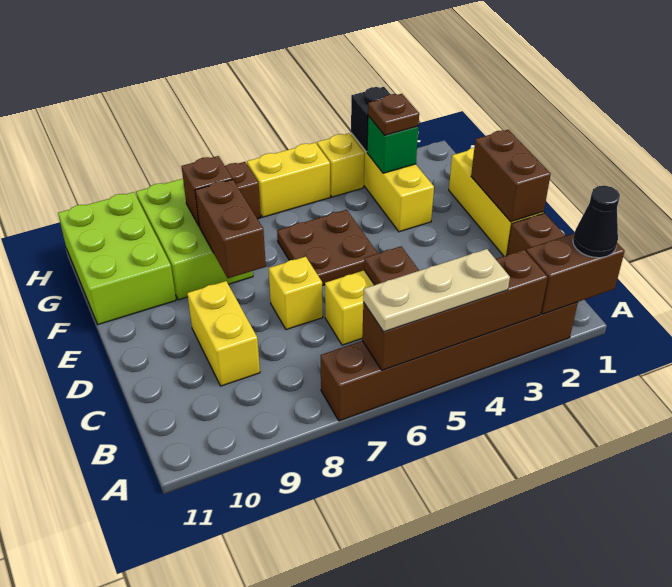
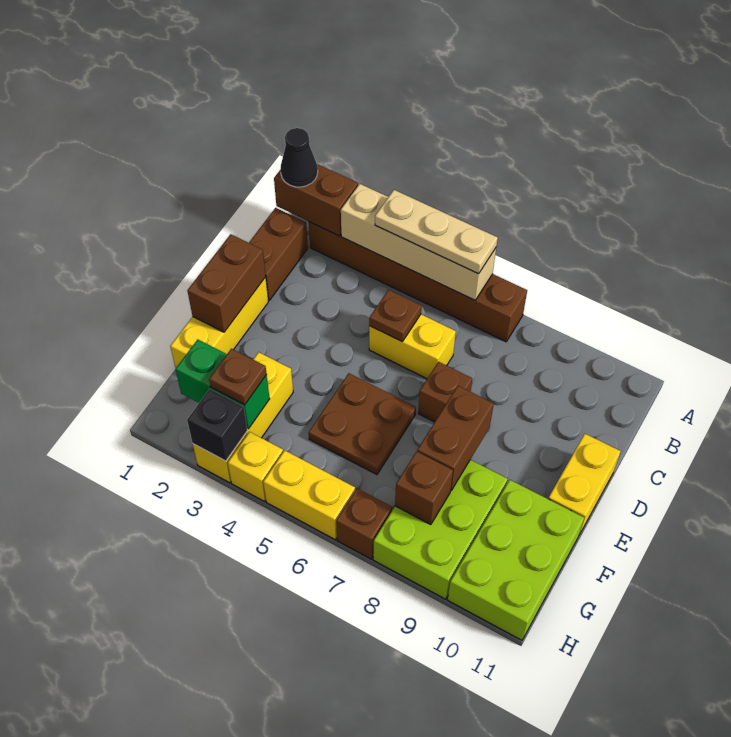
brown brick A3:A6 level 2 -> tan brick A3:A6 level 2
yellow brick C9:D9 level 1 -> yellow brick D11:E11 level 1
yellow brick D7 level 1 -> brown brick D7 level 1
green brick G3 level 2 -> green brick G2:G3 level 2

